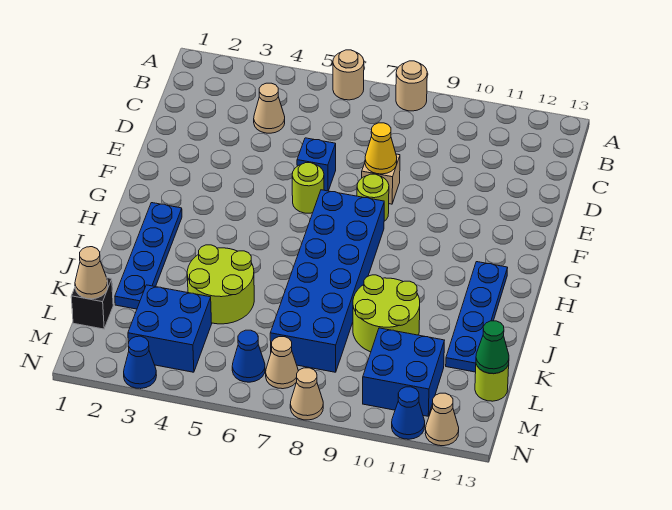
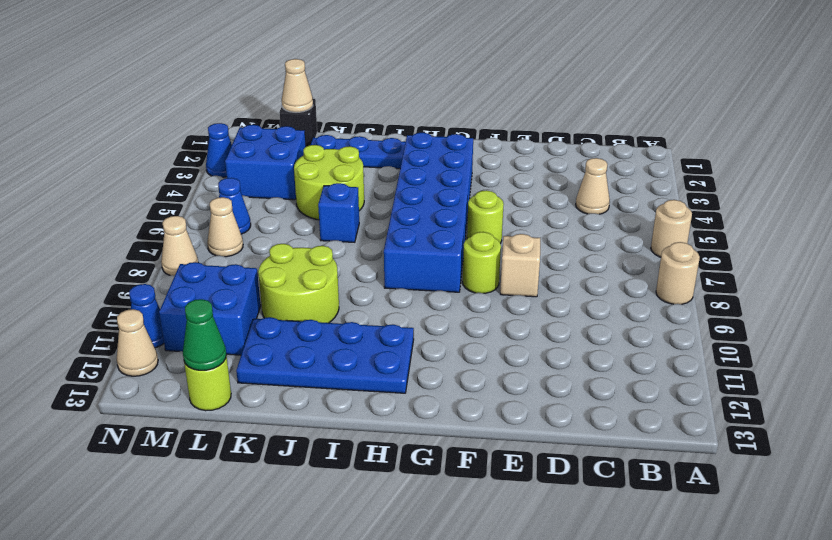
blue brick E6 level 1 -> blue brick J6 level 1
yellow cone E8 level 2 -> none
blue brick G7:L8 level 1 -> blue brick G3:H8 level 1
blue plate H12:K12 level 1 -> blue plate H11:K12 level 1

